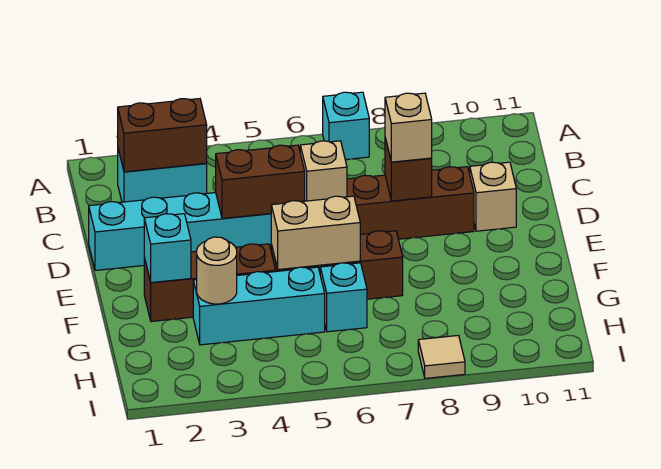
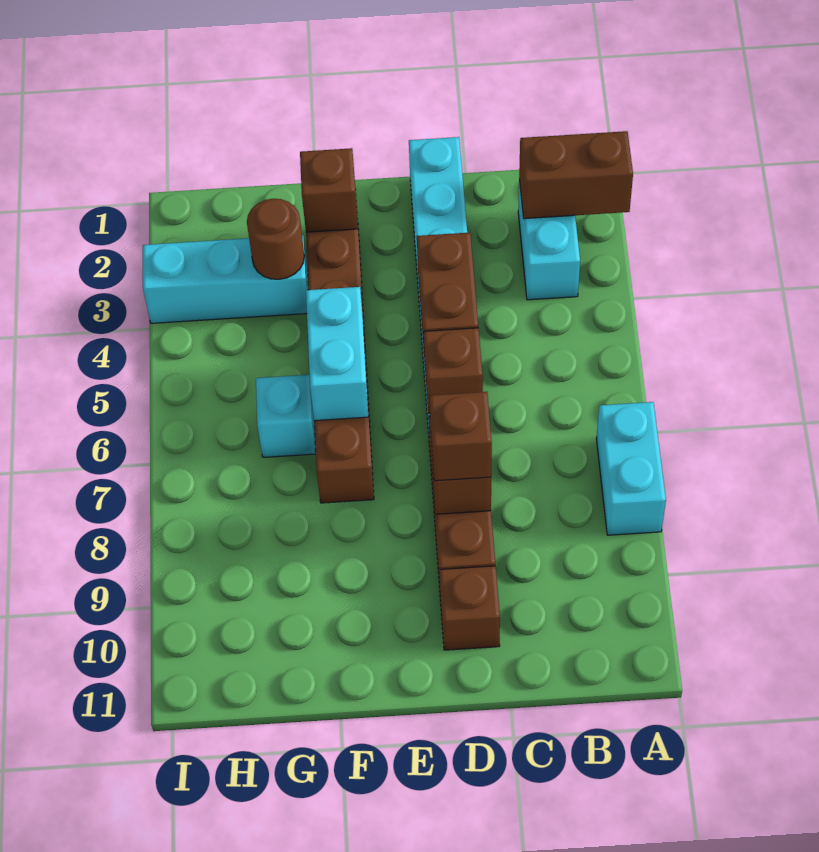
cyan brick A7 level 1 -> cyan brick A7:A8 level 1
brown brick B2:B3 level 2 -> brown brick A2:B2 level 2
tan brick D6 level 2 -> brown brick D6 level 2
tan brick D8 level 3 -> brown brick D8 level 3
tan brick D10 level 1 -> brown brick D10 level 1
cyan brick F2 level 2 -> brown brick F2 level 2
tan brick F5:F6 level 2 -> cyan brick F5:F6 level 2
cyan brick G3:G5 level 1 -> cyan brick G3:I3 level 1
tan round brick G3 level 2 -> brown round brick G3 level 2
tan tile I8 level 1 -> none

